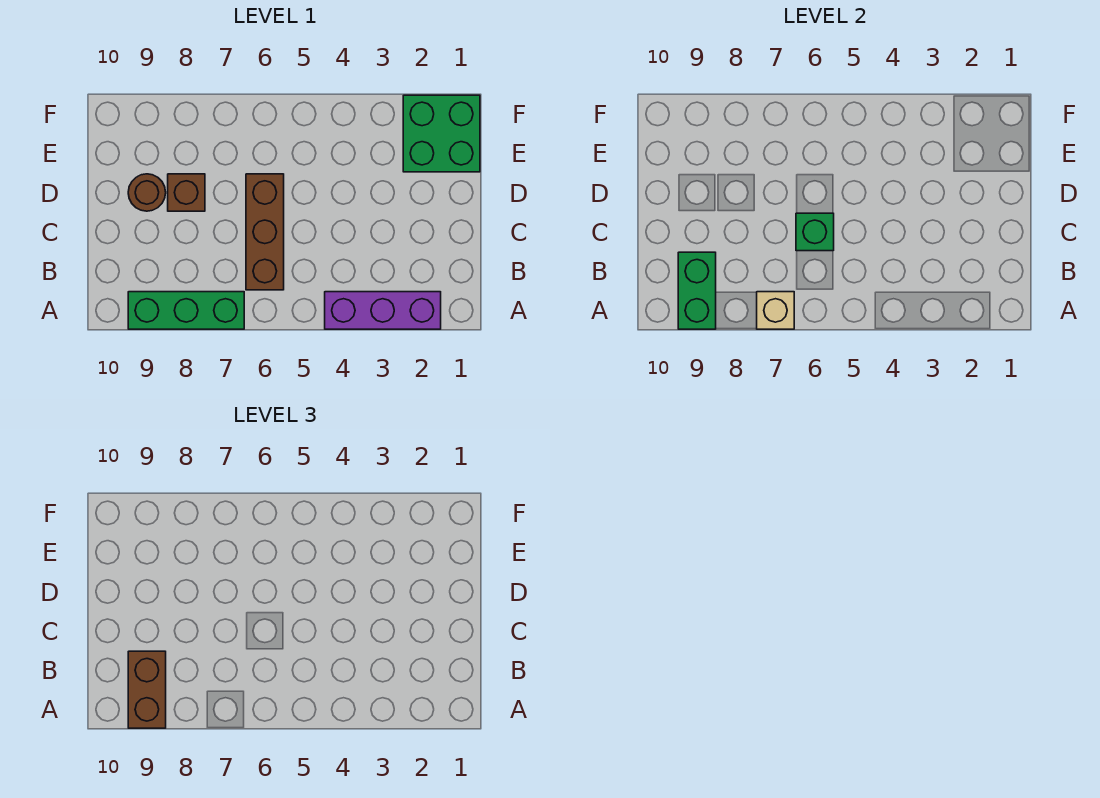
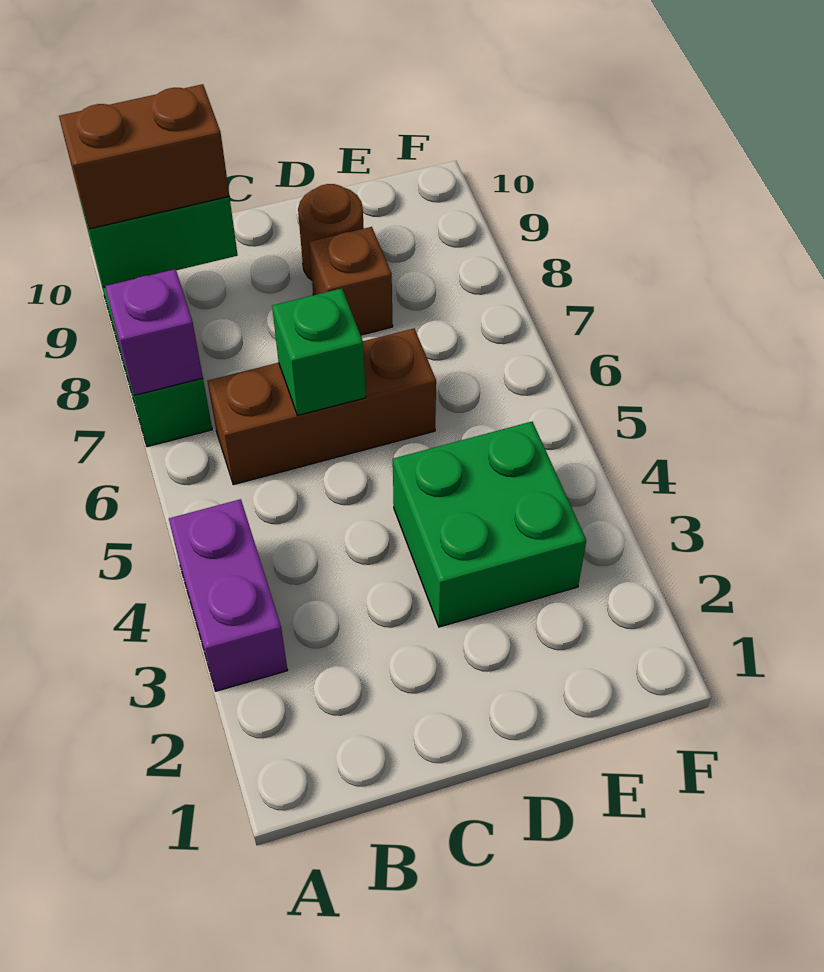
purple brick A2:A4 level 1 -> purple brick A3:A4 level 1
tan brick A7 level 2 -> purple brick A7 level 2
green brick E1:F2 level 1 -> green brick D3:E4 level 1

